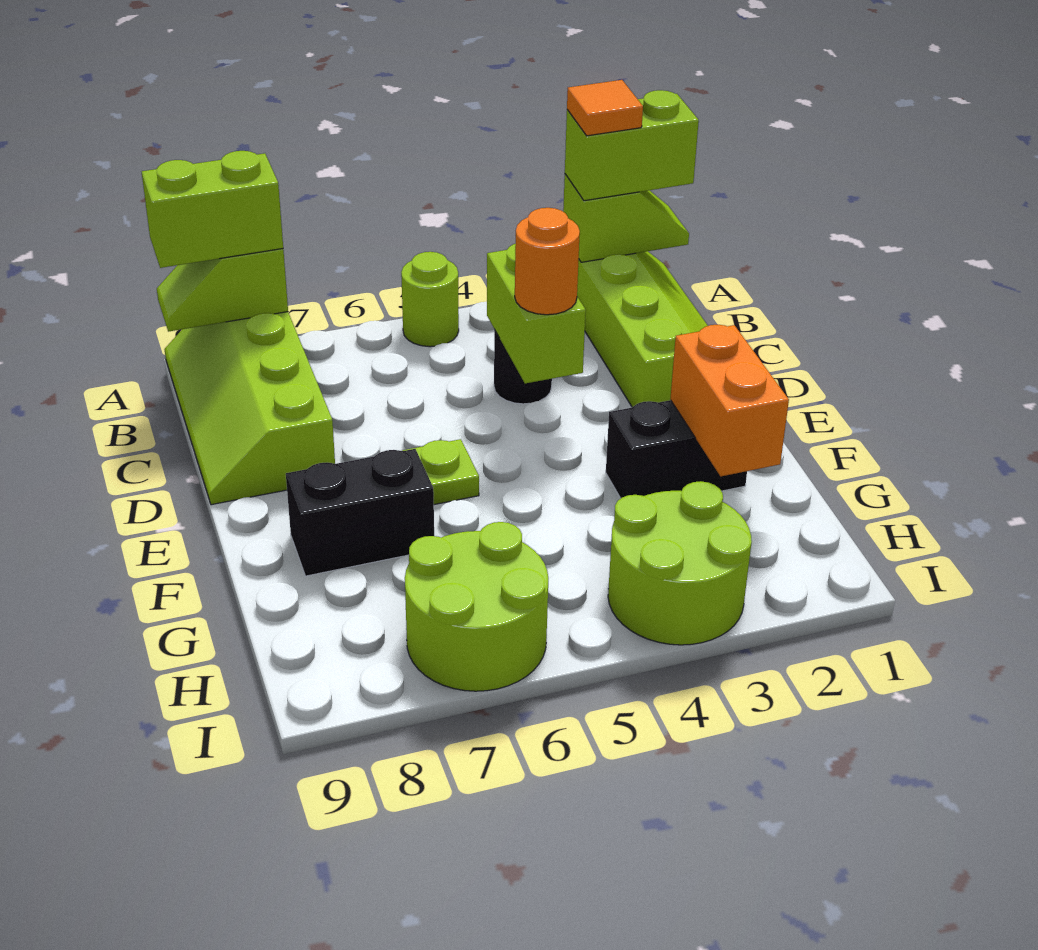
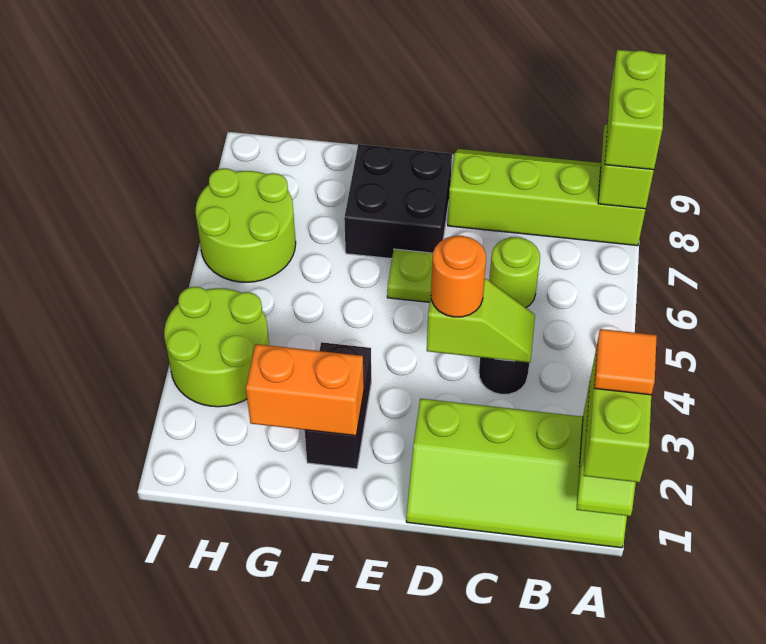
lime round brick A5 level 1 -> lime round brick C6 level 1
lime brick C4:D4 level 2 -> lime slope C4:D4 level 2 top D
black brick F7:F8 level 1 -> black brick E7:F8 level 1

